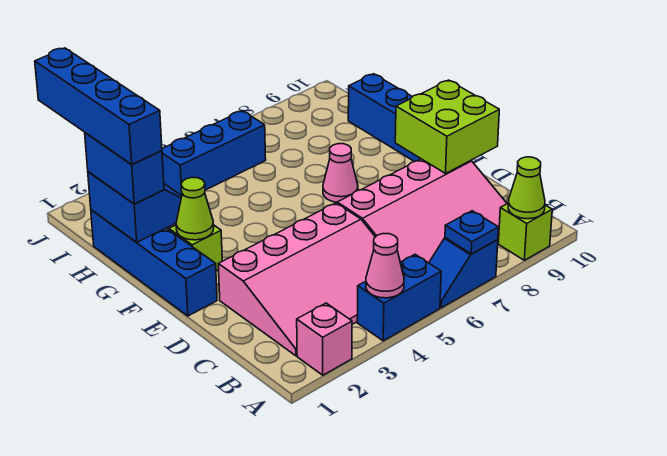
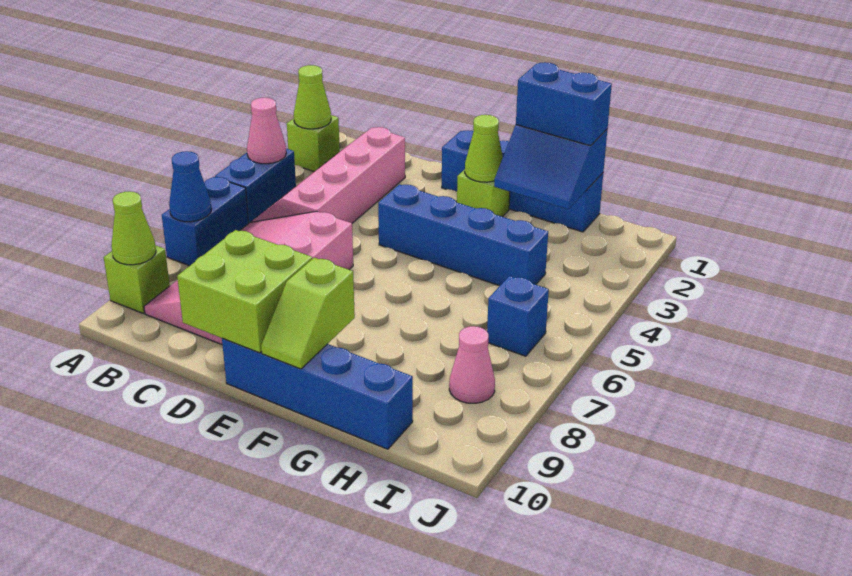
pink brick A2 level 1 -> lime brick A2 level 1
none -> lime cone A2 level 2
blue slope A6:A7 level 1 top 7 -> blue brick A6:A7 level 1
blue plate A7 level 2 -> blue cone A7 level 2
pink slope B2:D5 level 1 top D -> pink slope B2:C5 level 1 top C
pink cone F7 level 1 -> pink cone I8 level 1
none -> lime slope F9:F10 level 2 top 9
blue brick G1:J1 level 4 -> blue brick E4:H4 level 1
blue brick I4:I6 level 1 -> blue brick I6 level 1

